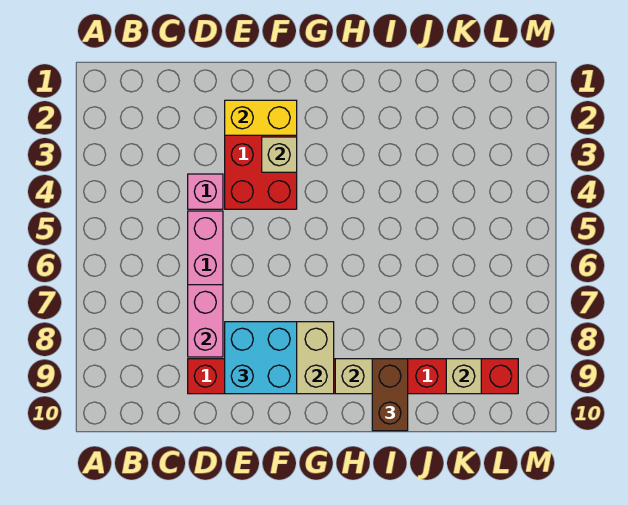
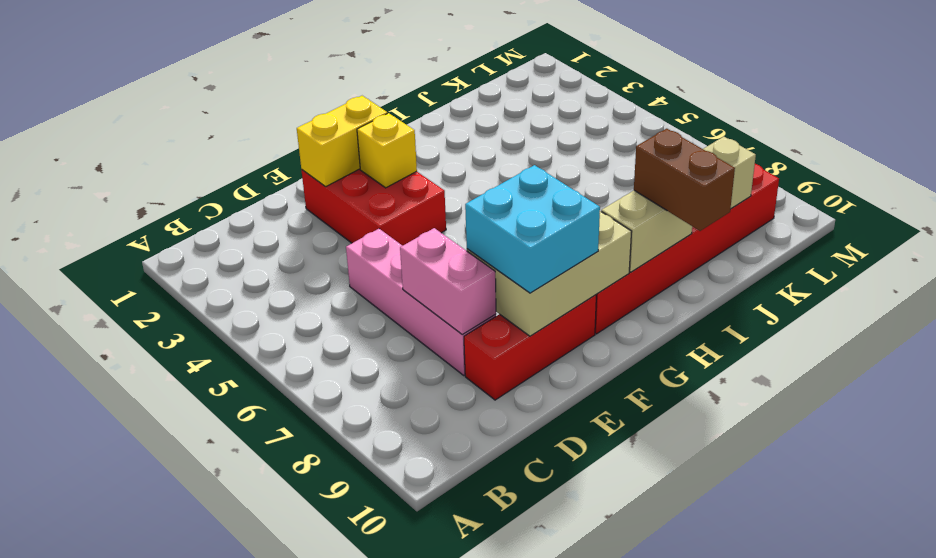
pink brick D4 level 1 -> none
tan brick F3 level 2 -> yellow brick F3 level 2

